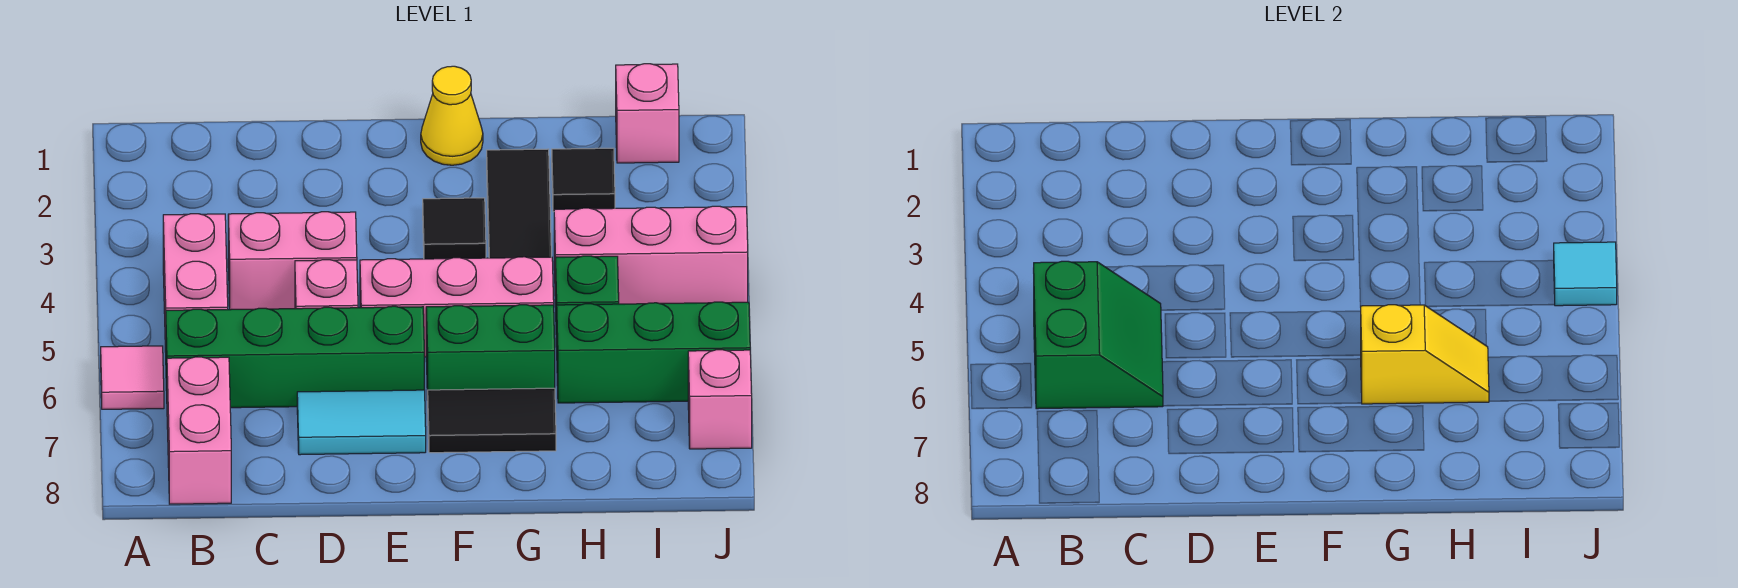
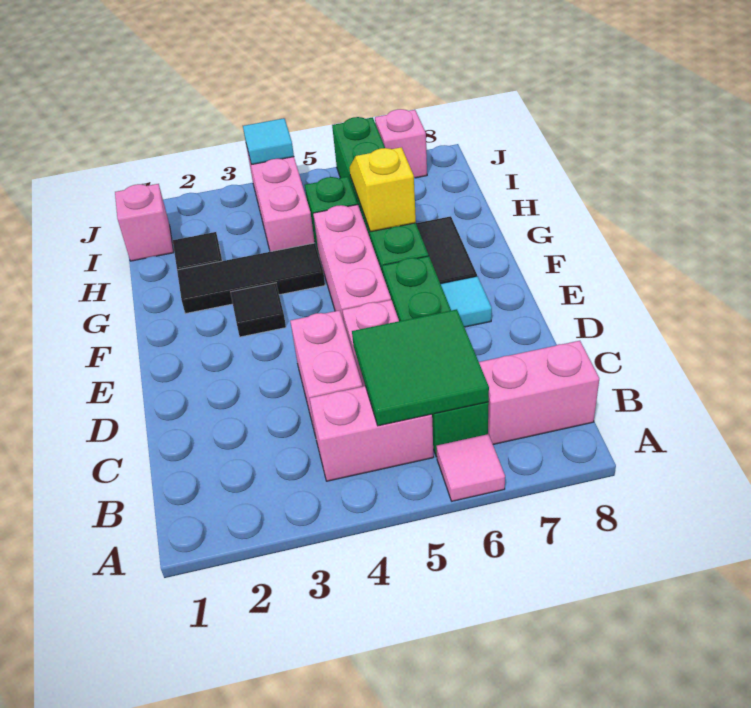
green slope B5:C6 level 2 top B -> green tile B5:C6 level 2
cyan tile D7:E7 level 1 -> cyan tile E7 level 1
yellow cone F1 level 1 -> none

